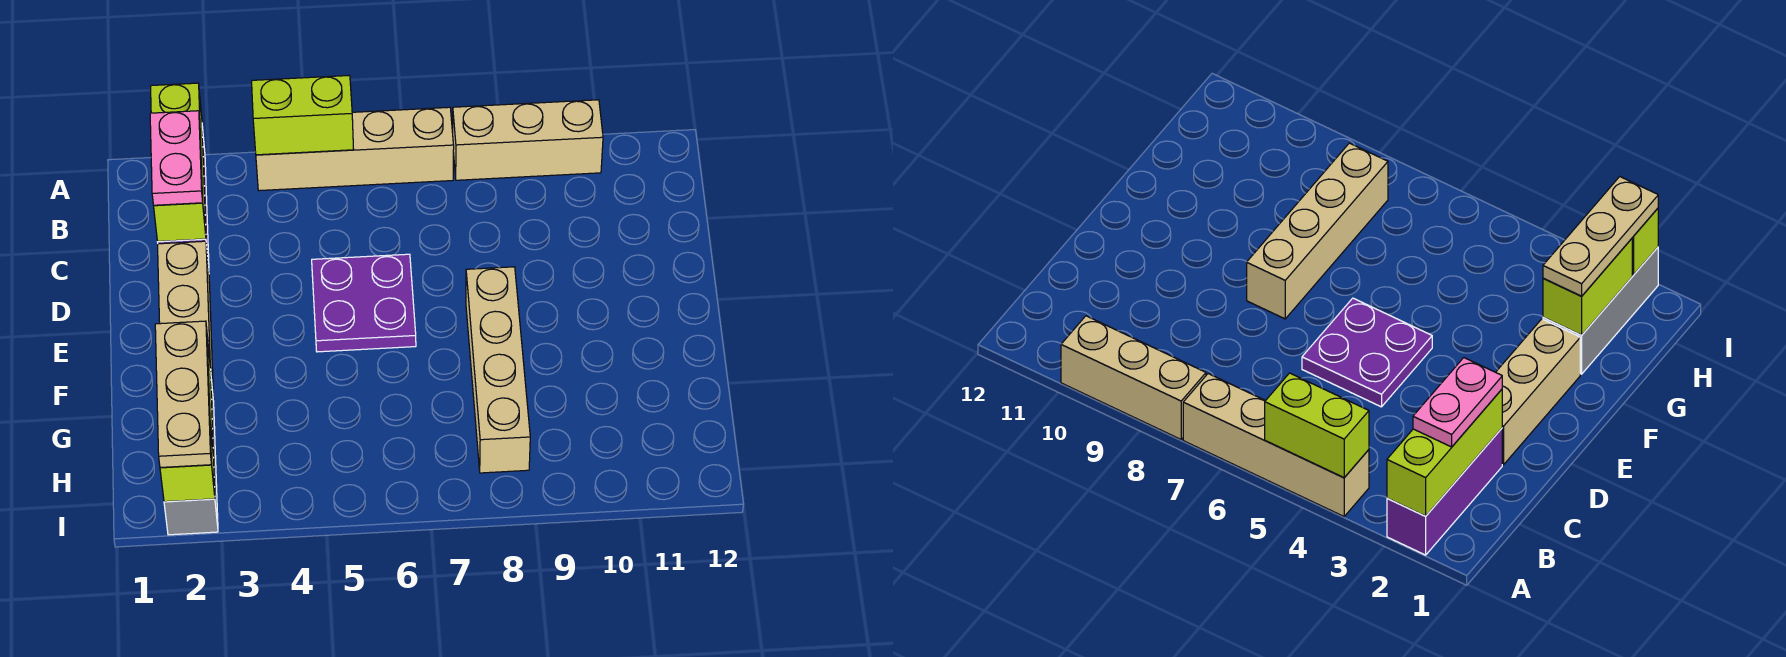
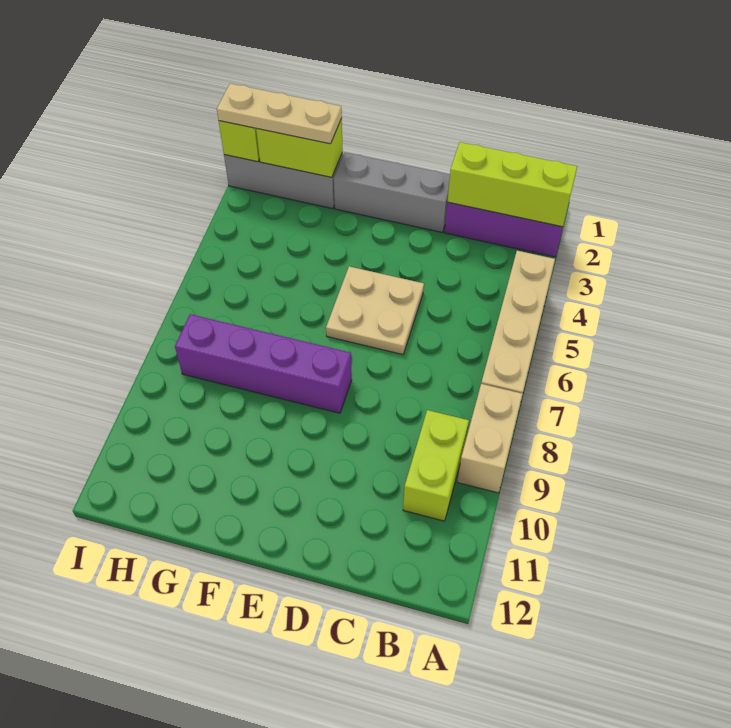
lime brick A4:A5 level 2 -> lime brick B9:B10 level 1
tan brick A8:A10 level 1 -> tan brick A8:A9 level 1
pink plate B2:C2 level 3 -> none
tan brick D2:F2 level 1 -> grey brick D2:F2 level 1
purple plate D5:E6 level 1 -> tan plate D5:E6 level 1
tan brick E8:H8 level 1 -> purple brick E8:H8 level 1

